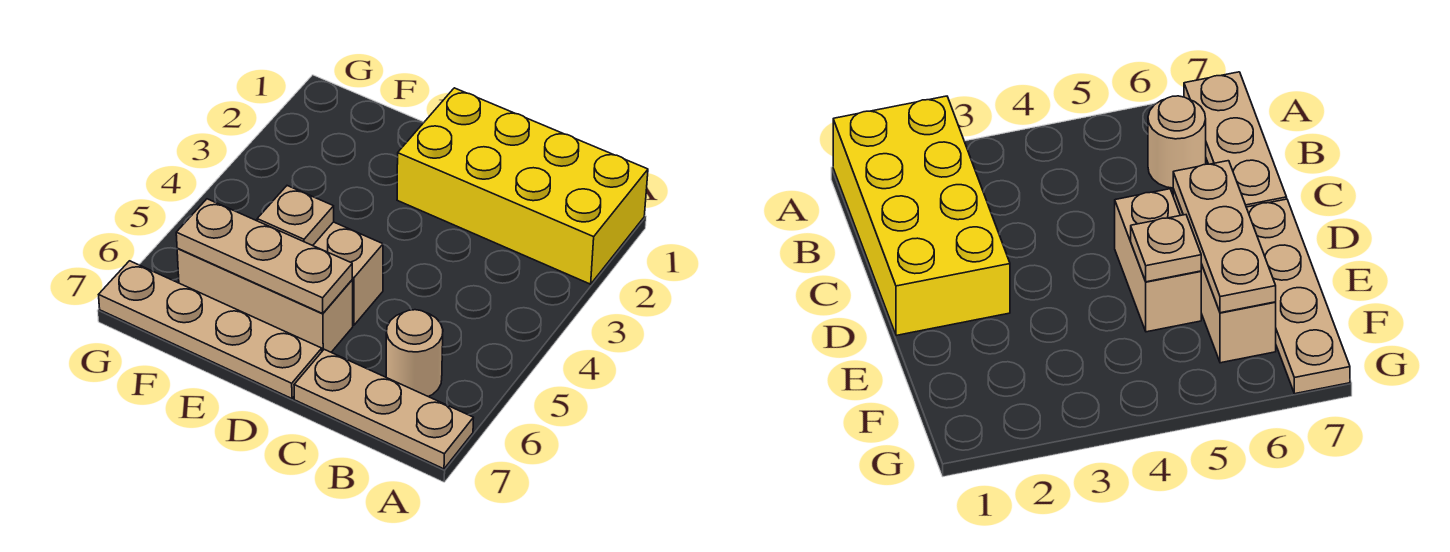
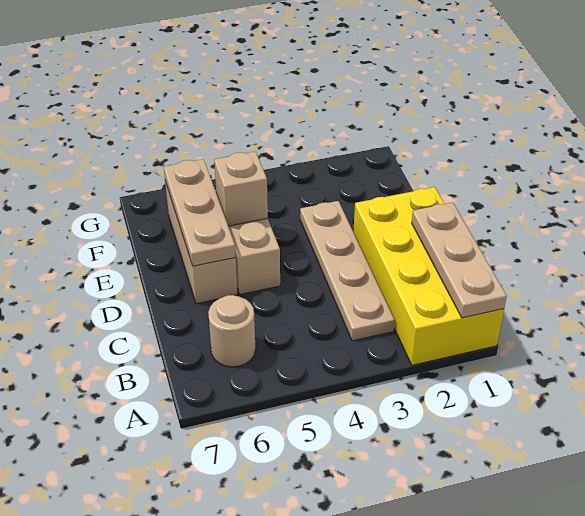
tan plate A7:C7 level 1 -> tan plate A1:C1 level 2
tan plate D7:G7 level 1 -> tan plate B3:E3 level 1
tan plate E5 level 2 -> tan brick E5 level 2

